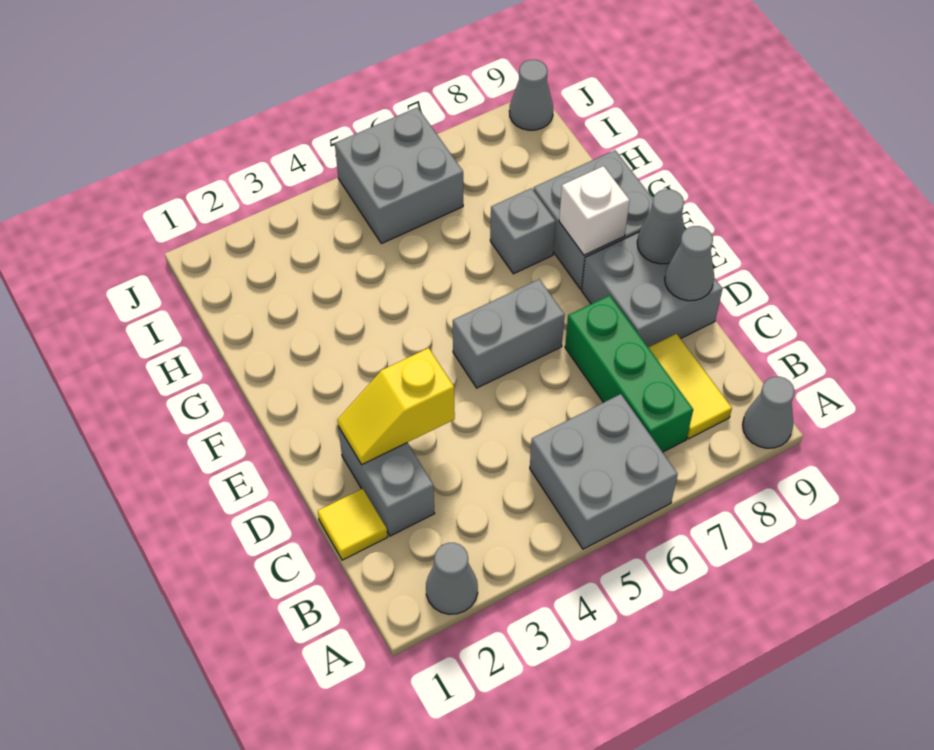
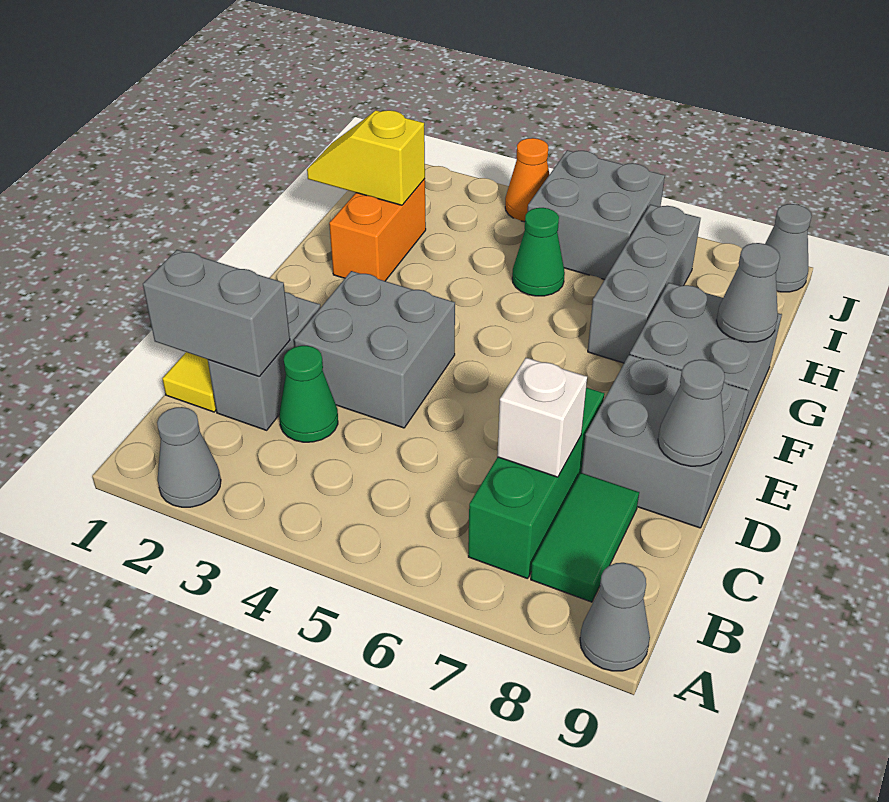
grey brick A5:B6 level 1 -> grey brick D3:E4 level 1
yellow tile B8:C8 level 1 -> green tile B8:C8 level 1
none -> green cone C3 level 1
yellow slope D2:D3 level 2 top 3 -> yellow slope H1:H2 level 2 top 2
grey brick E5:E6 level 1 -> grey brick C1:C2 level 2
grey cone E9 level 2 -> grey cone G9 level 2
white brick F8 level 2 -> white brick C7 level 2
none -> orange brick G2:H2 level 1
grey brick G7 level 1 -> grey brick G7:I7 level 1
none -> green cone H5 level 1
none -> orange cone J4 level 1

